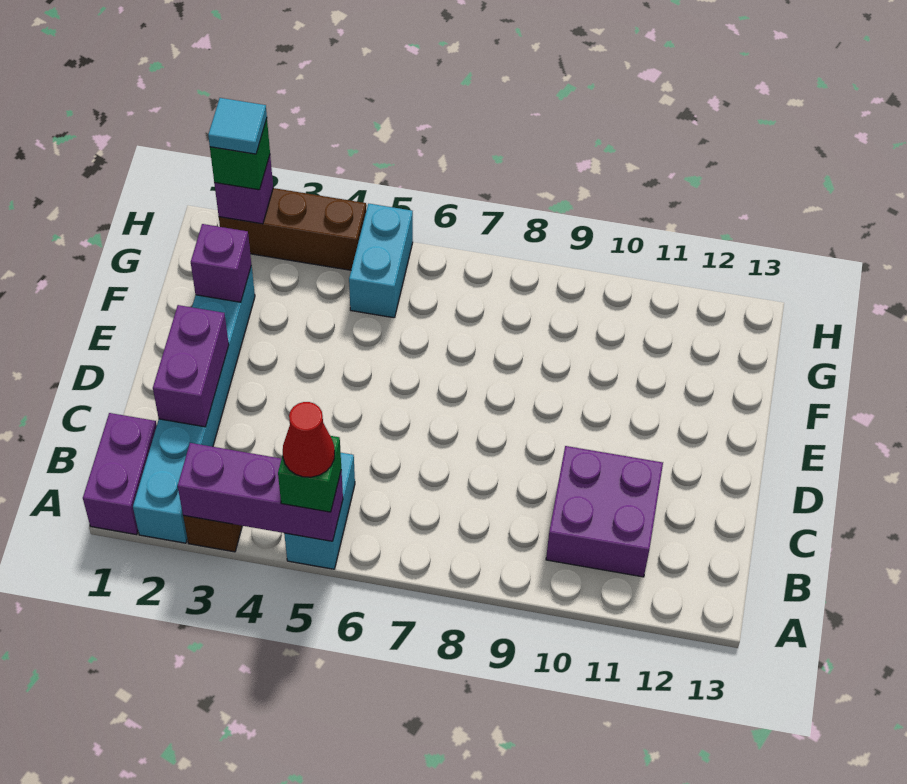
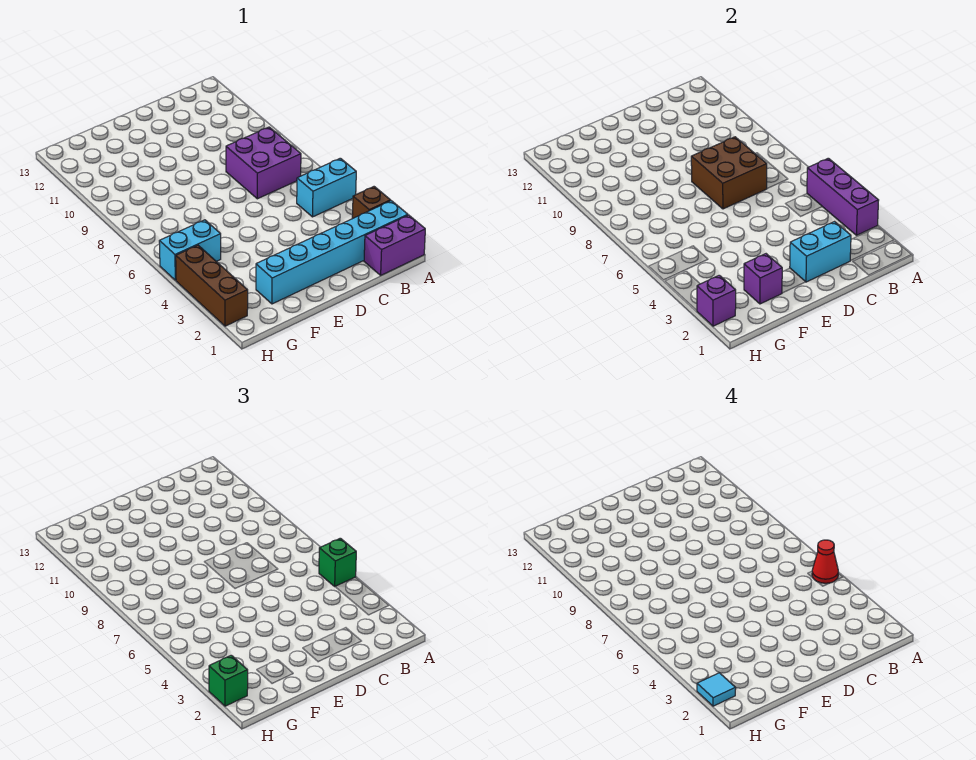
purple brick B10:C11 level 1 -> purple brick B7:C8 level 1
purple brick C2:D2 level 2 -> cyan brick C2:D2 level 2
none -> brown brick C7:D8 level 2

